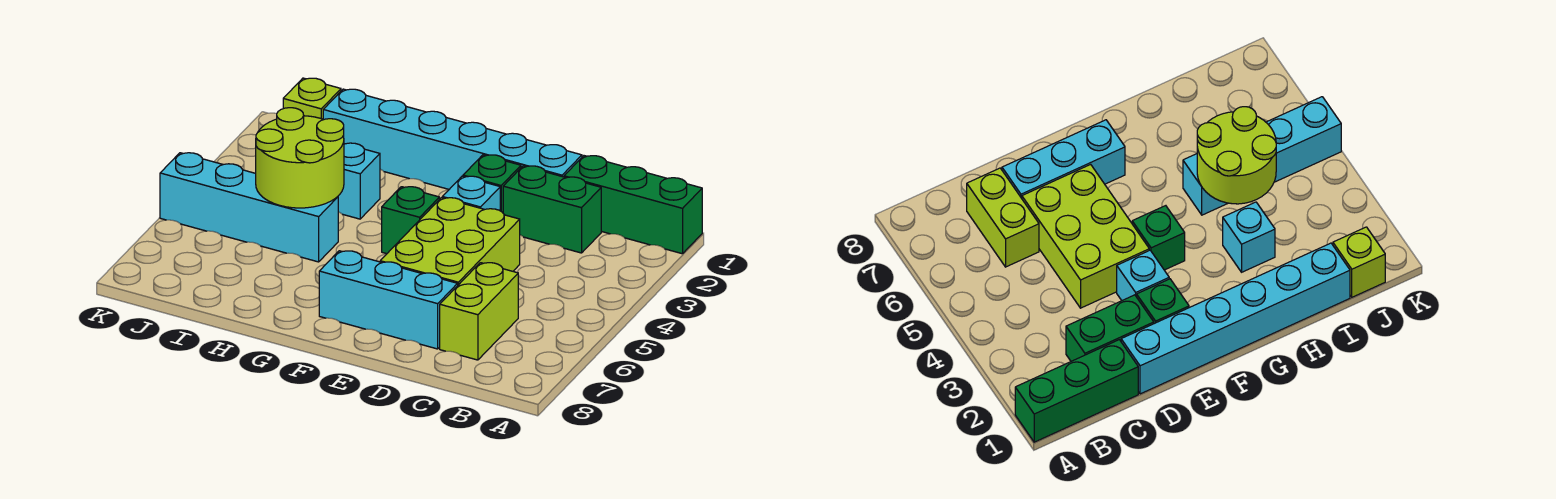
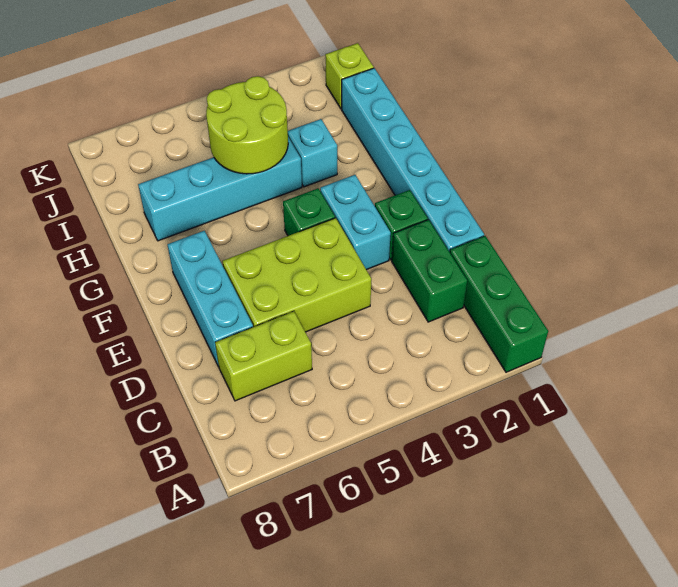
cyan brick E3 level 1 -> cyan brick E3:F3 level 1
cyan brick H5:K5 level 1 -> cyan brick H4:H7 level 1

